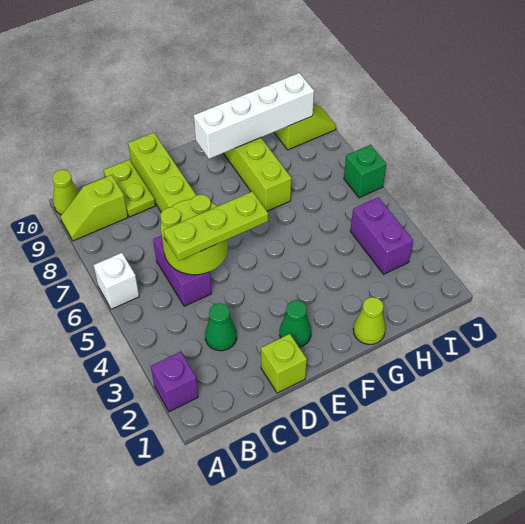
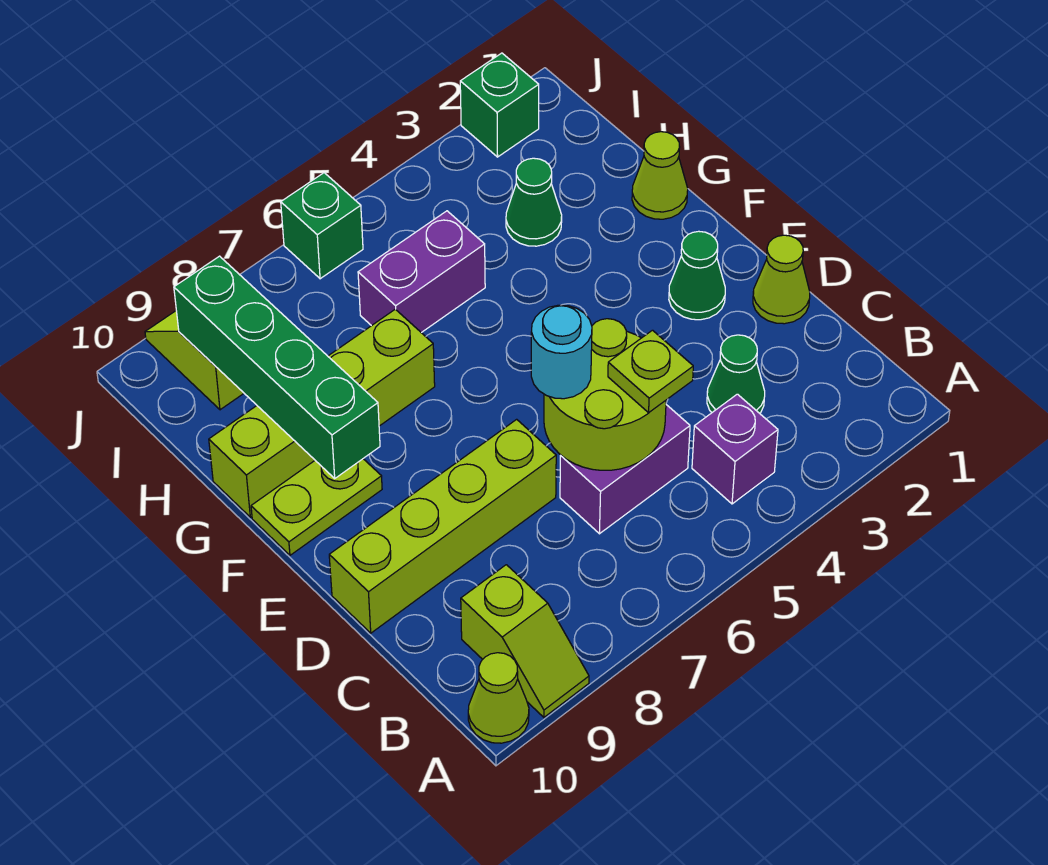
purple brick A2 level 1 -> purple brick B4 level 1
white brick A6 level 1 -> none
lime plate C5:E5 level 3 -> lime plate C5 level 3
lime plate C9:C10 level 1 -> lime plate F9:F10 level 1
lime brick D1 level 1 -> lime cone D1 level 1
none -> cyan round brick D6 level 3
white brick F9:I9 level 2 -> green brick F9:I9 level 2
none -> green cone H3 level 1
purple brick I3:I4 level 1 -> purple brick H5:H6 level 1
none -> green brick J2 level 1

